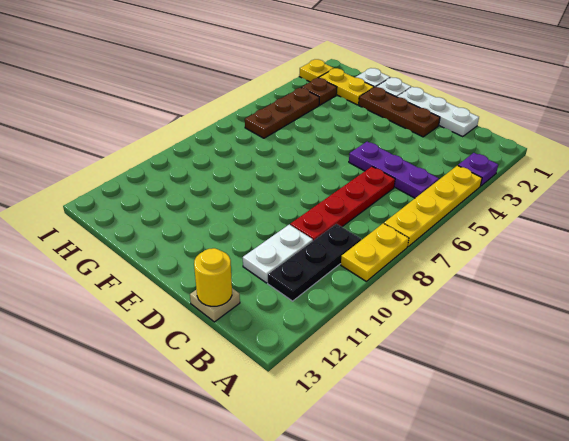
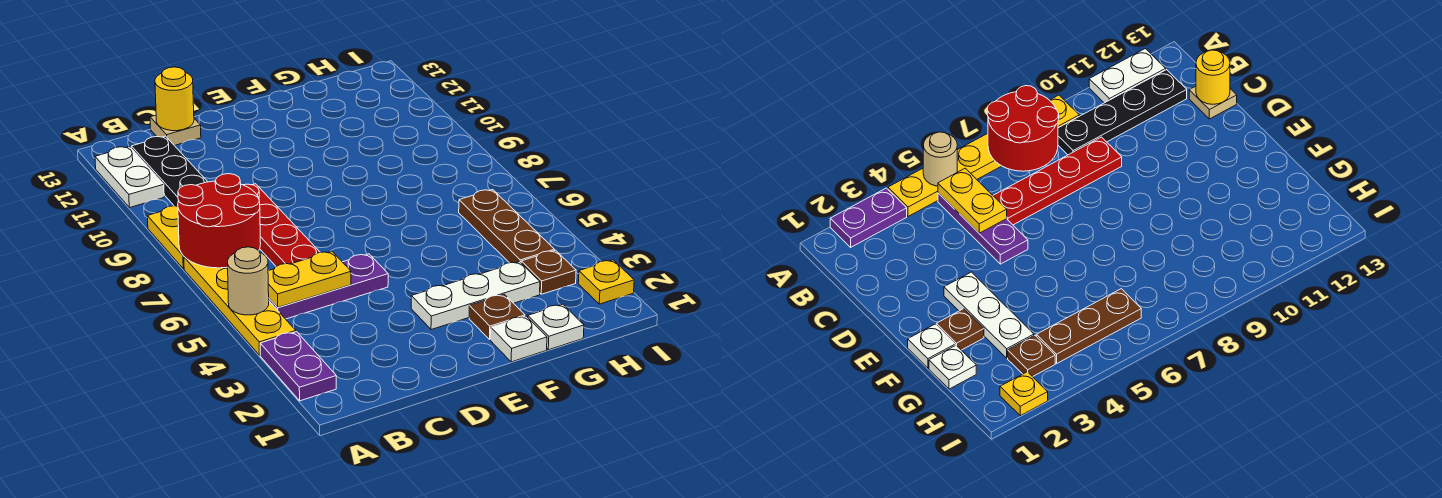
purple plate A3 level 1 -> purple plate A2:A3 level 1
none -> tan round brick A5 level 2
none -> red round brick A7:B8 level 2
black plate B9:B11 level 1 -> black plate B9:B12 level 1
white plate C1:E1 level 1 -> white plate E3:G3 level 1
white plate C10:C11 level 1 -> white plate A11:A12 level 1
brown plate D2:F2 level 1 -> brown plate F2 level 1
yellow plate G2:H2 level 1 -> yellow plate B5:C5 level 2

